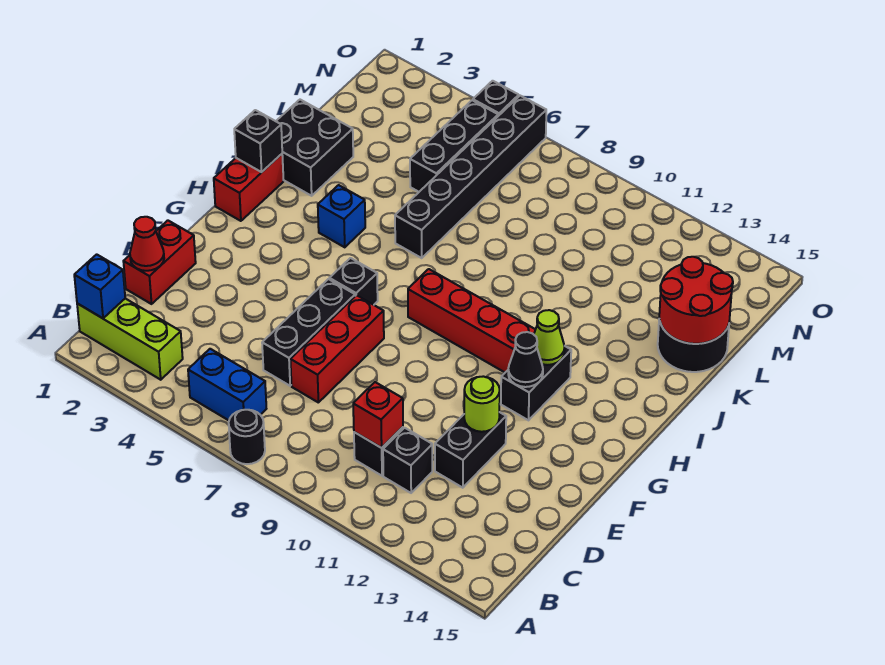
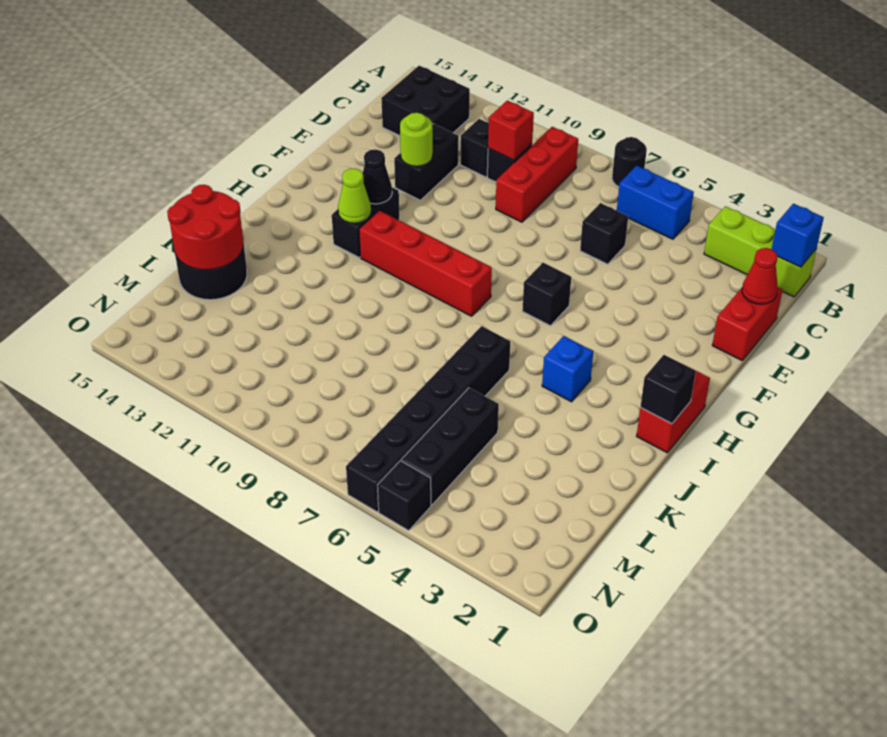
black brick D6:F6 level 1 -> black brick D6 level 1
red brick D7:F7 level 1 -> red brick B9:D9 level 1
black brick J1:K2 level 1 -> black brick B13:C14 level 1

